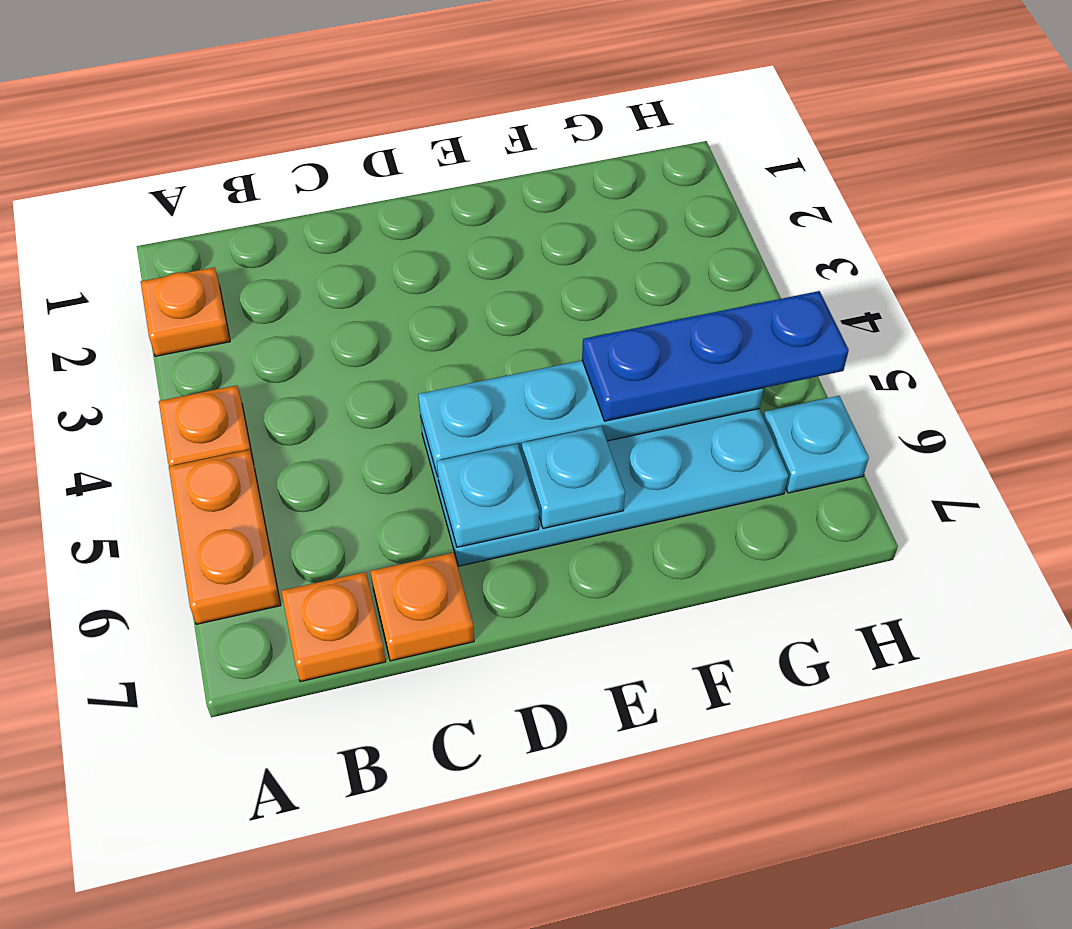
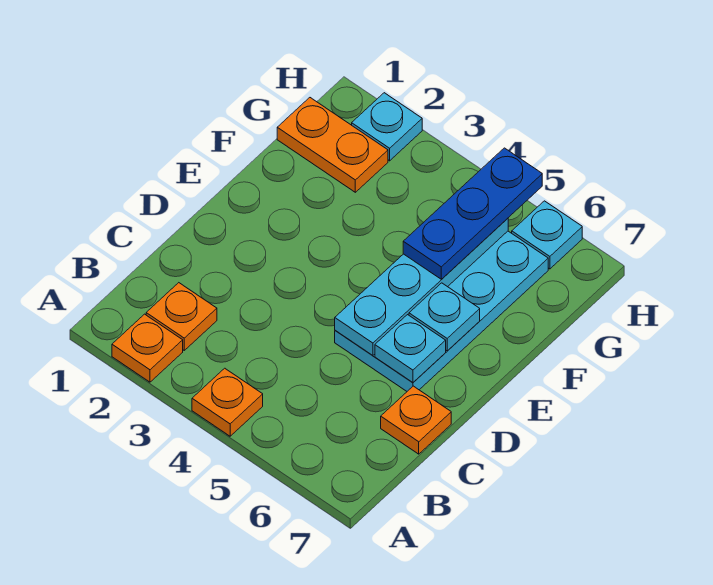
orange plate A5:A6 level 1 -> orange plate G1:G2 level 1
orange plate B7 level 1 -> orange plate B2 level 1
none -> cyan plate H2 level 1

